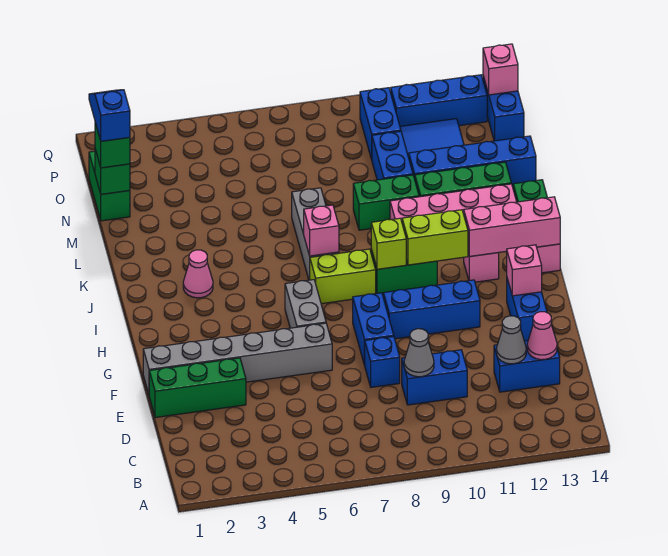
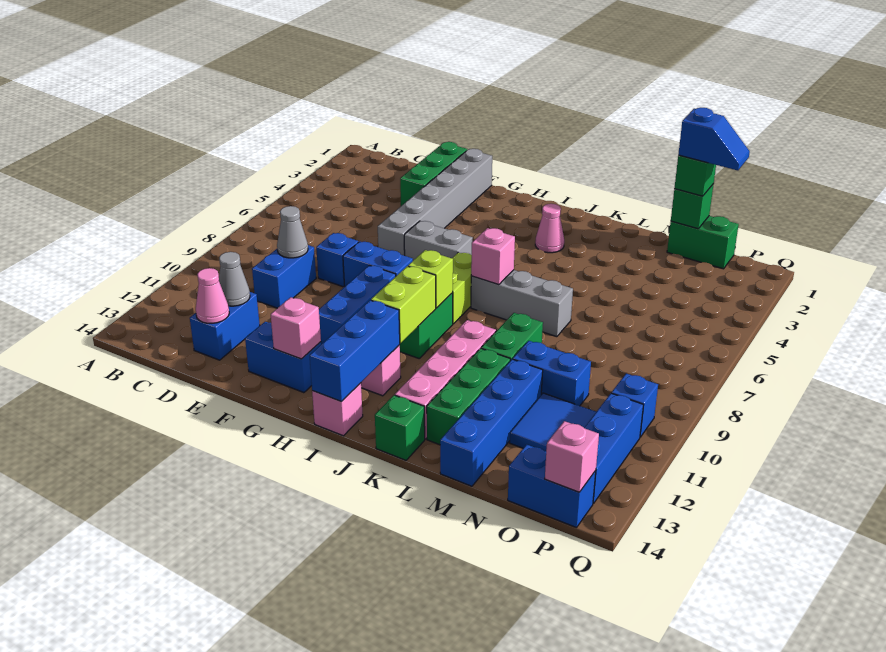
pink brick I12:I14 level 2 -> blue brick I12:I14 level 2
blue brick O10:P10 level 1 -> blue brick P10 level 1

